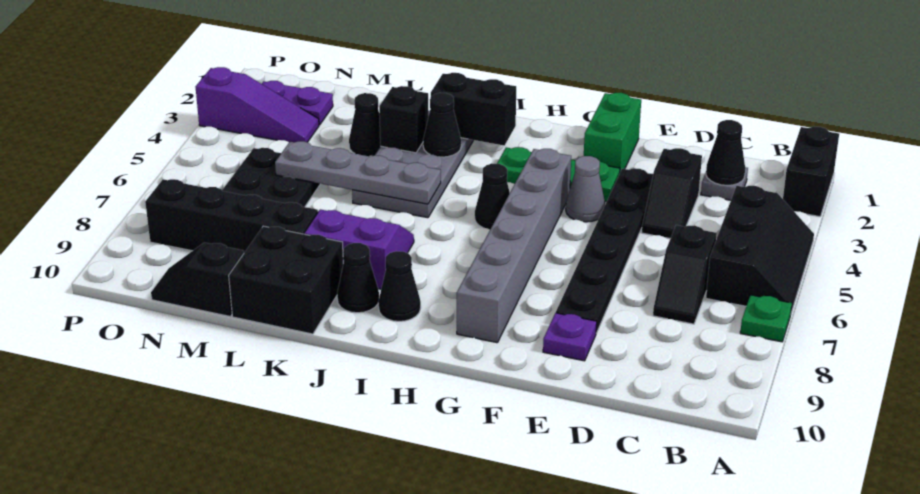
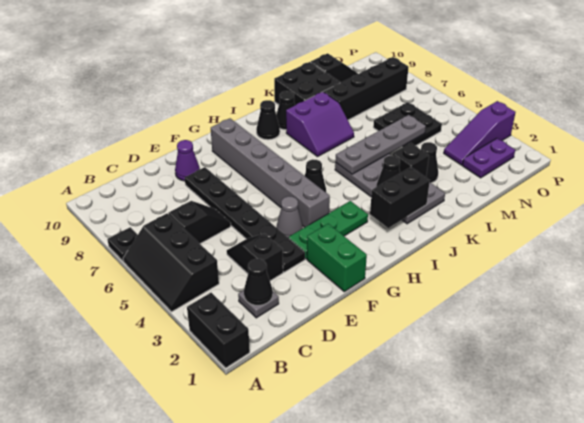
green plate A7 level 1 -> black plate A7 level 1
black slope C6:C7 level 1 top 6 -> black slope C6:D6 level 1 top C
purple plate E9 level 1 -> purple cone E9 level 1

